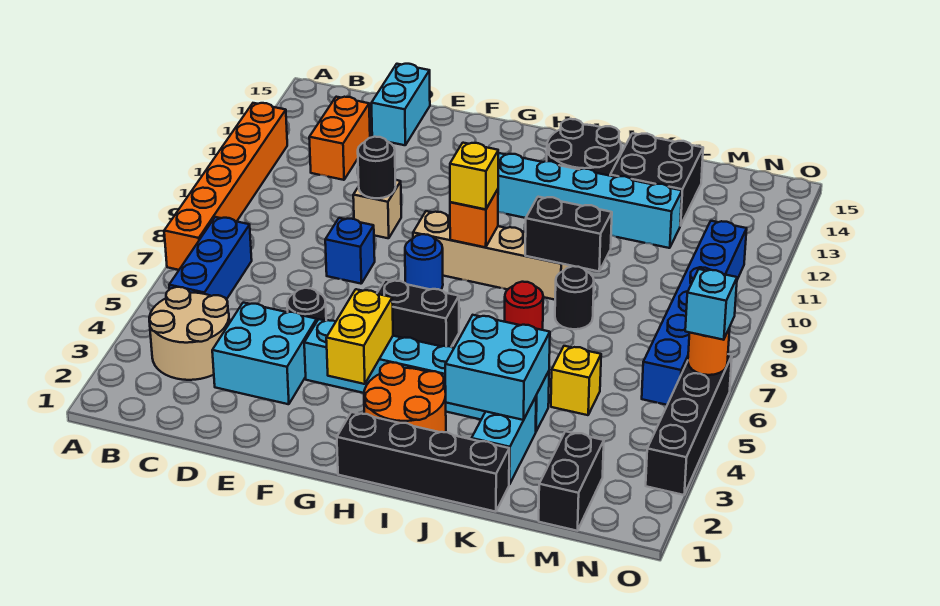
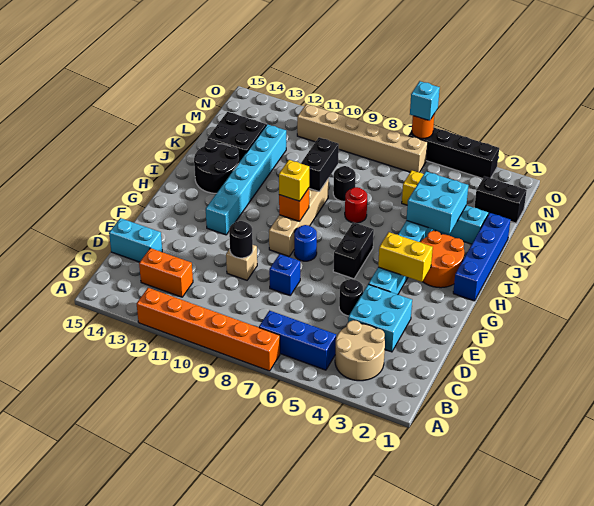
black brick H1:K1 level 1 -> blue brick H1:K1 level 1
blue brick N6:N11 level 1 -> tan brick N6:N11 level 1

